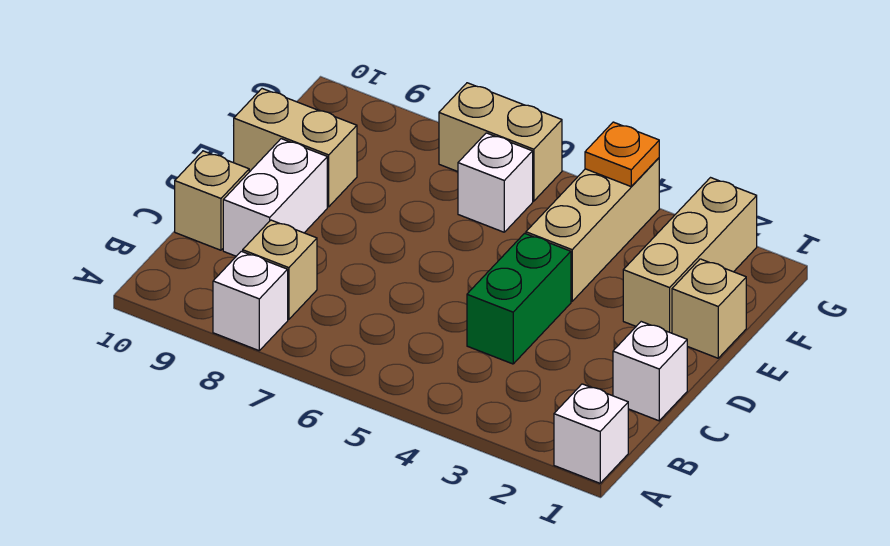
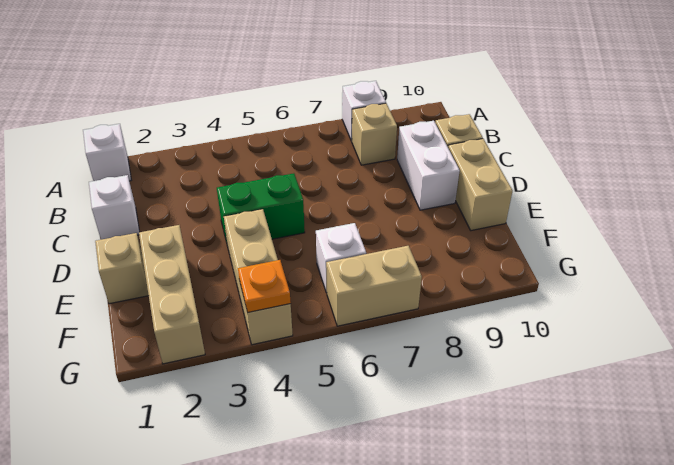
green brick C4:D4 level 1 -> green brick D4:D5 level 1
tan brick E9:E10 level 1 -> tan brick D10:E10 level 1

